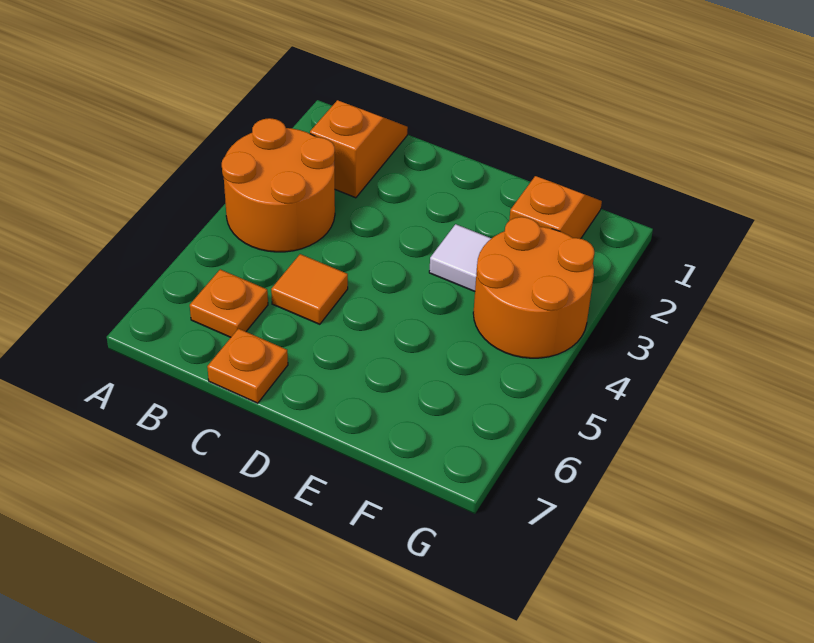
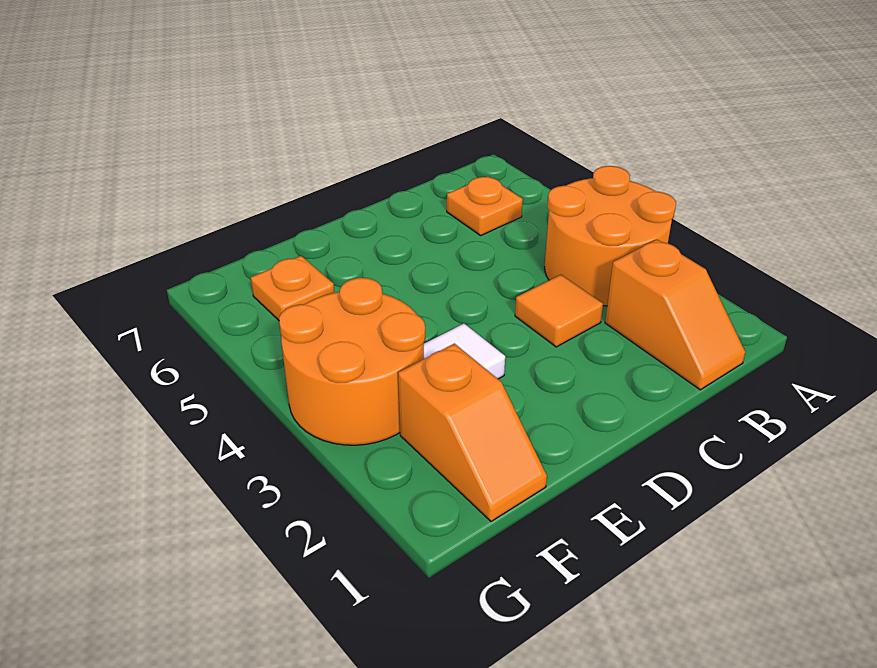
orange tile C5 level 1 -> orange tile C3 level 1
orange plate C7 level 1 -> orange plate F6 level 1

